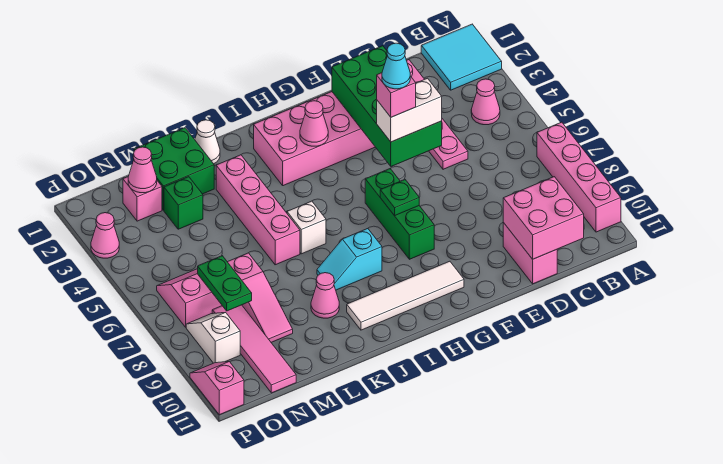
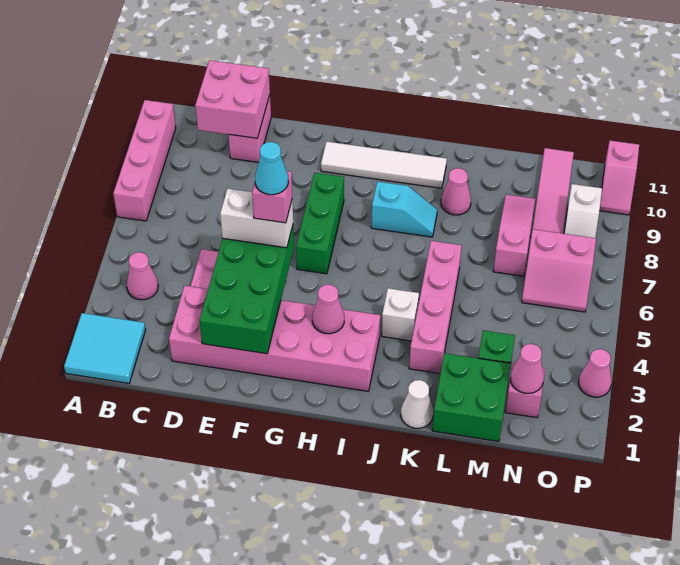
green plate G7 level 2 -> none
white brick J6 level 1 -> white brick J4 level 1
green plate N7:N8 level 2 -> none

